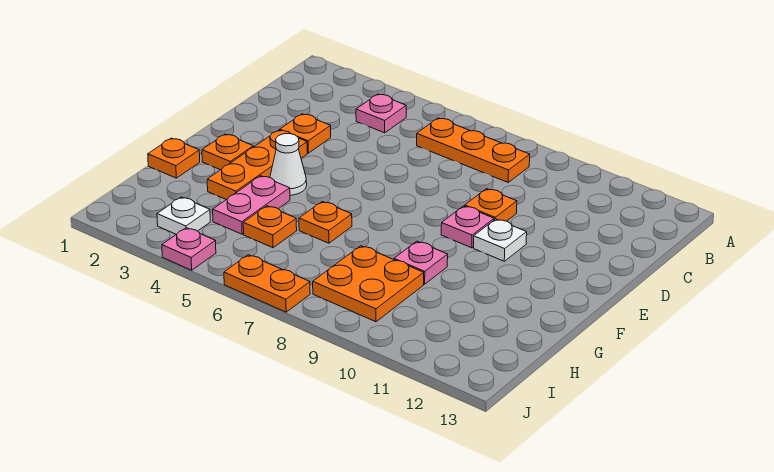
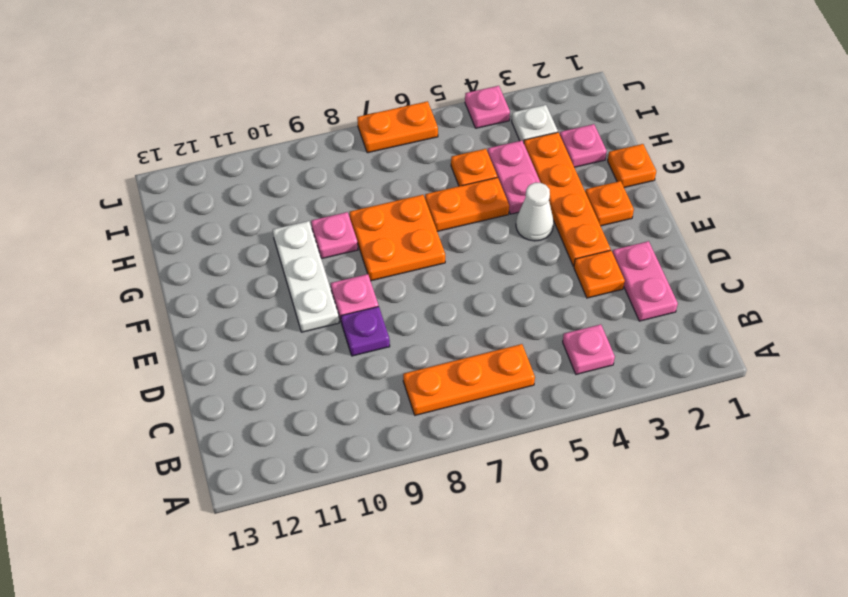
none -> pink plate C2:D2 level 1
orange plate D9 level 1 -> purple plate D9 level 1
orange plate E3:G3 level 1 -> orange plate E3:H3 level 1
white plate E10 level 1 -> white plate E10:G10 level 1
orange plate G6 level 1 -> orange plate G5:G6 level 1
none -> pink plate H2 level 1
orange plate H8:I9 level 1 -> orange plate F7:G8 level 1

